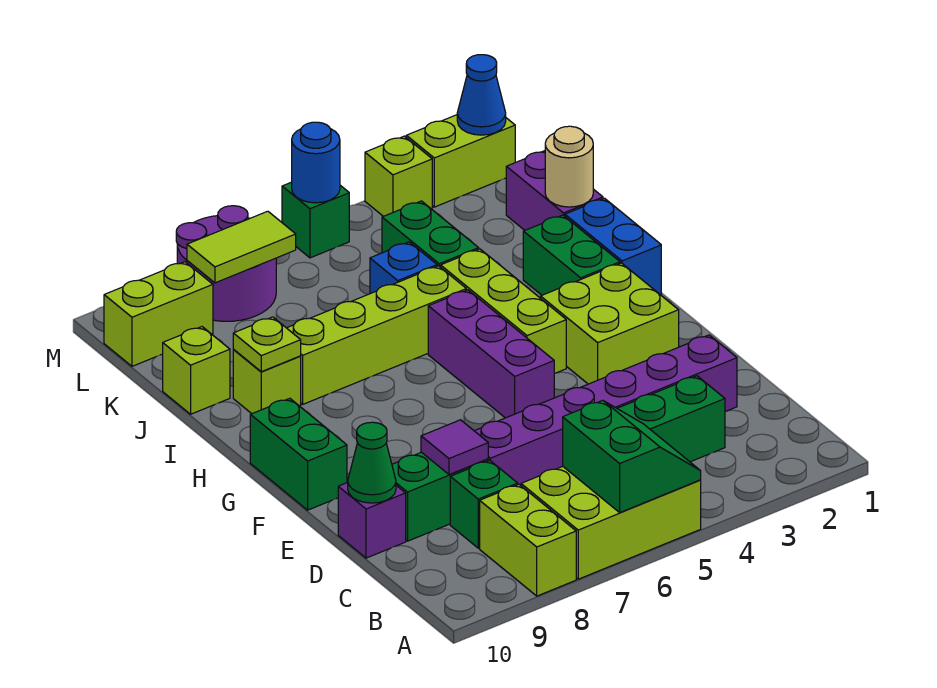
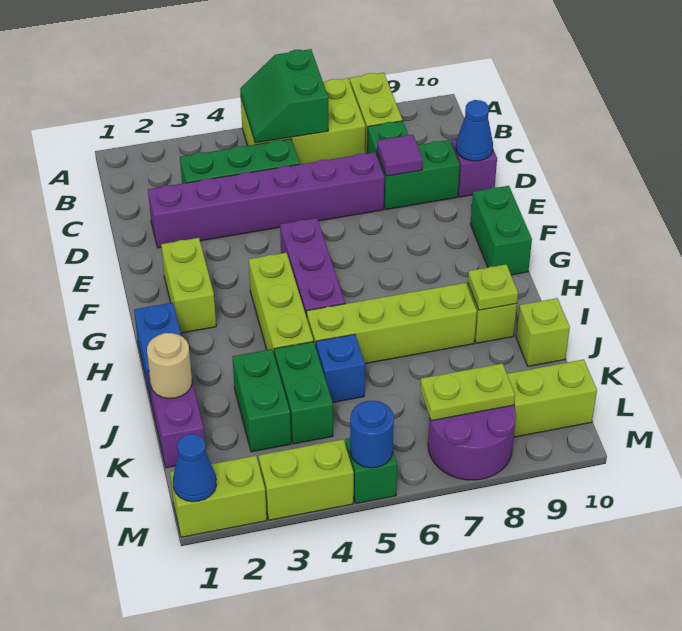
green cone D10 level 2 -> blue cone D10 level 2
lime brick F2:G3 level 1 -> lime brick F2:G2 level 1
green brick H2:I2 level 1 -> green brick J3:K3 level 1
lime tile L7:L8 level 2 -> lime plate L7:L8 level 2
lime brick M3 level 1 -> lime brick M3:M4 level 1

